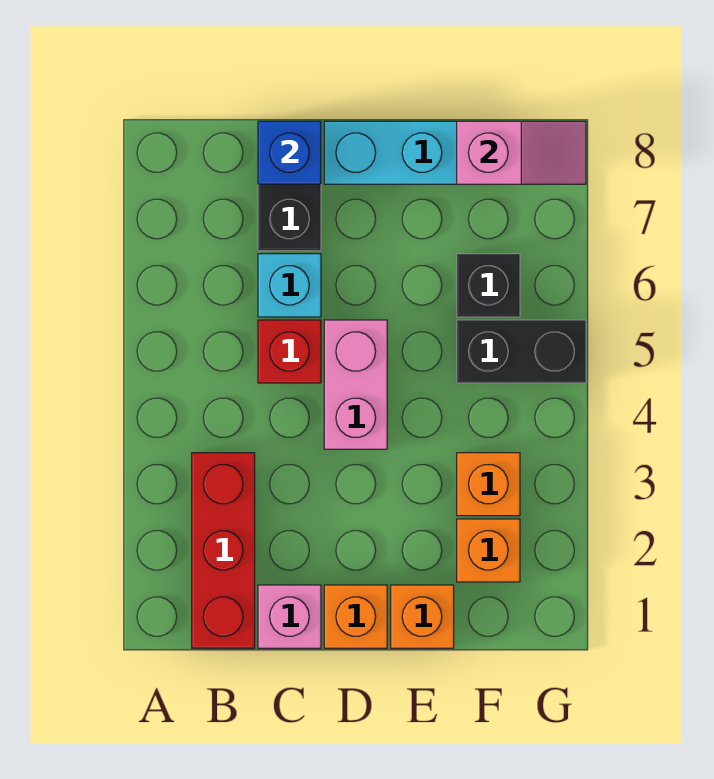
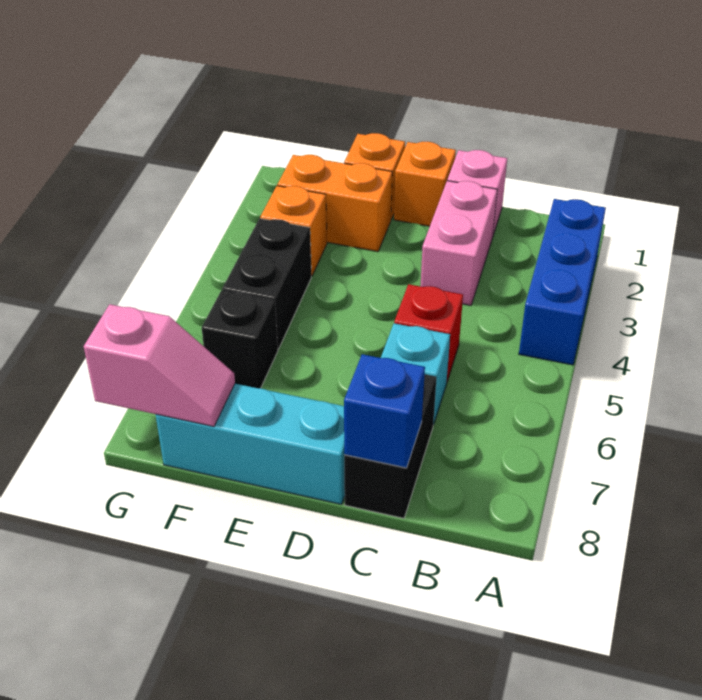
none -> blue brick A2:A4 level 1
red brick B1:B3 level 1 -> none
pink brick D4:D5 level 1 -> pink brick C2:C3 level 1
orange brick F2 level 1 -> orange brick E2:F2 level 1
black brick F5:G5 level 1 -> black brick F4:F5 level 1
pink slope F8:G8 level 2 top F -> pink slope F8:G8 level 2 top G

